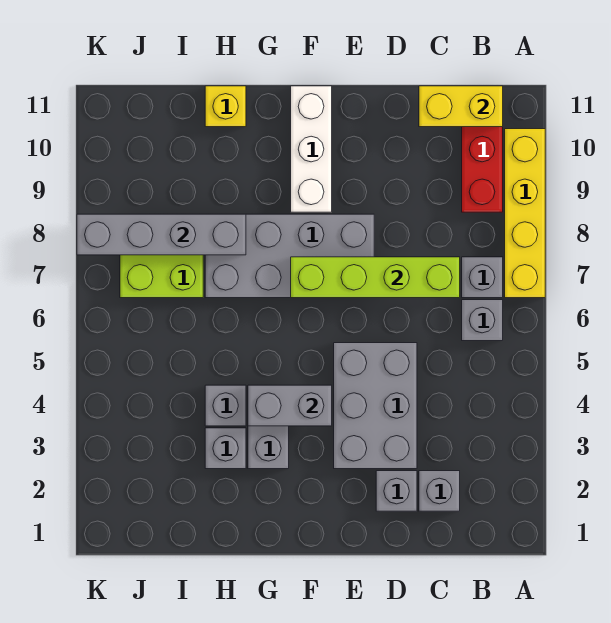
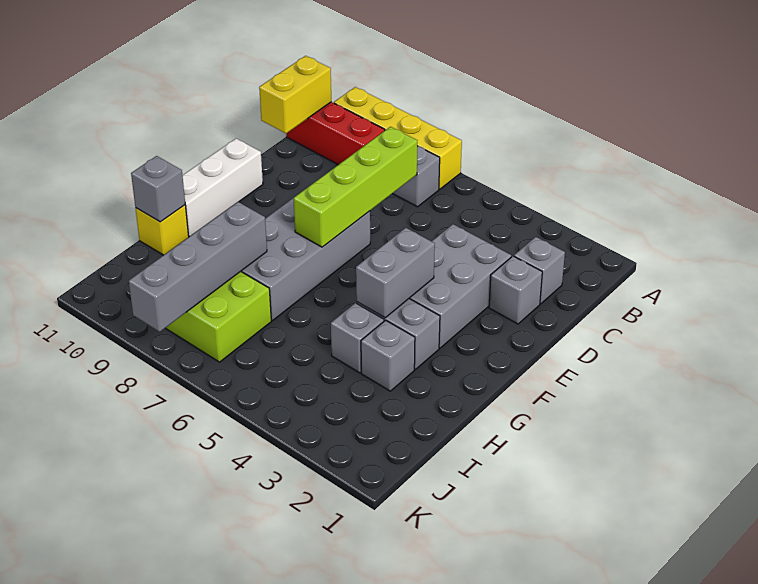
grey brick B6 level 1 -> grey brick H11 level 2
grey brick D3:E5 level 1 -> grey brick D3:F4 level 1
white brick F9:F11 level 1 -> white brick E11:G11 level 1

